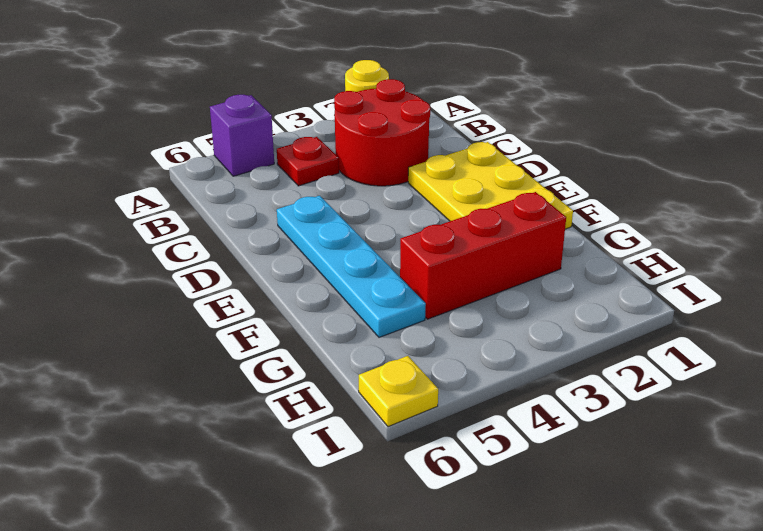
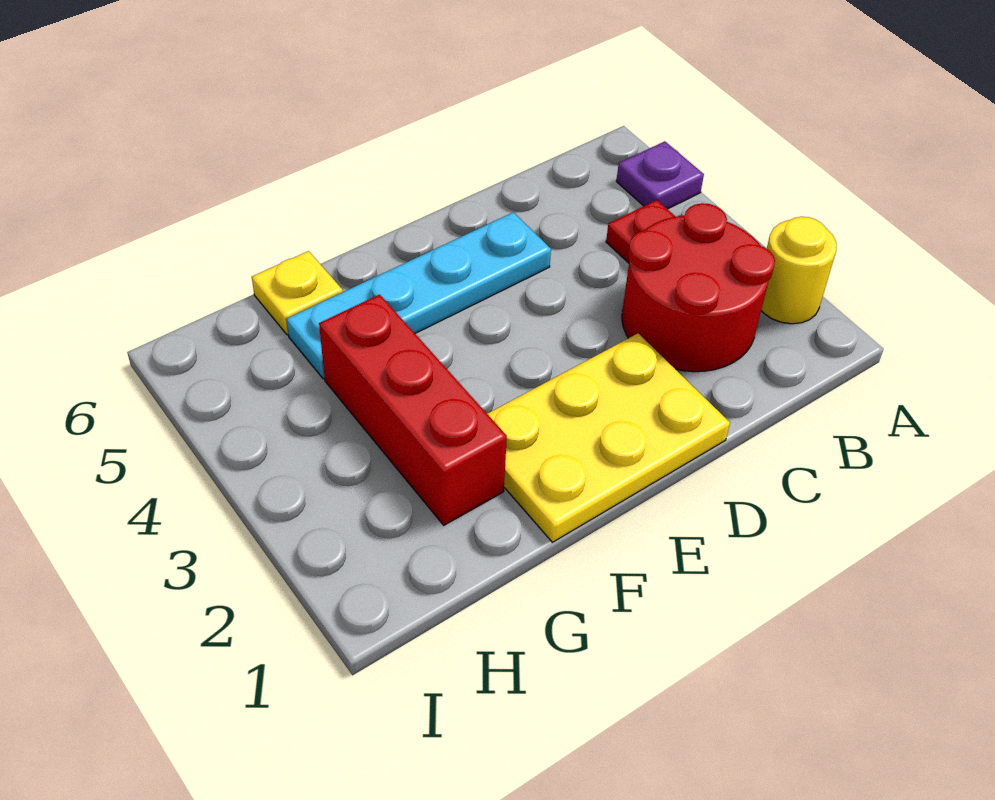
purple brick A5 level 1 -> purple plate A5 level 1
yellow plate I6 level 1 -> yellow plate G6 level 1

